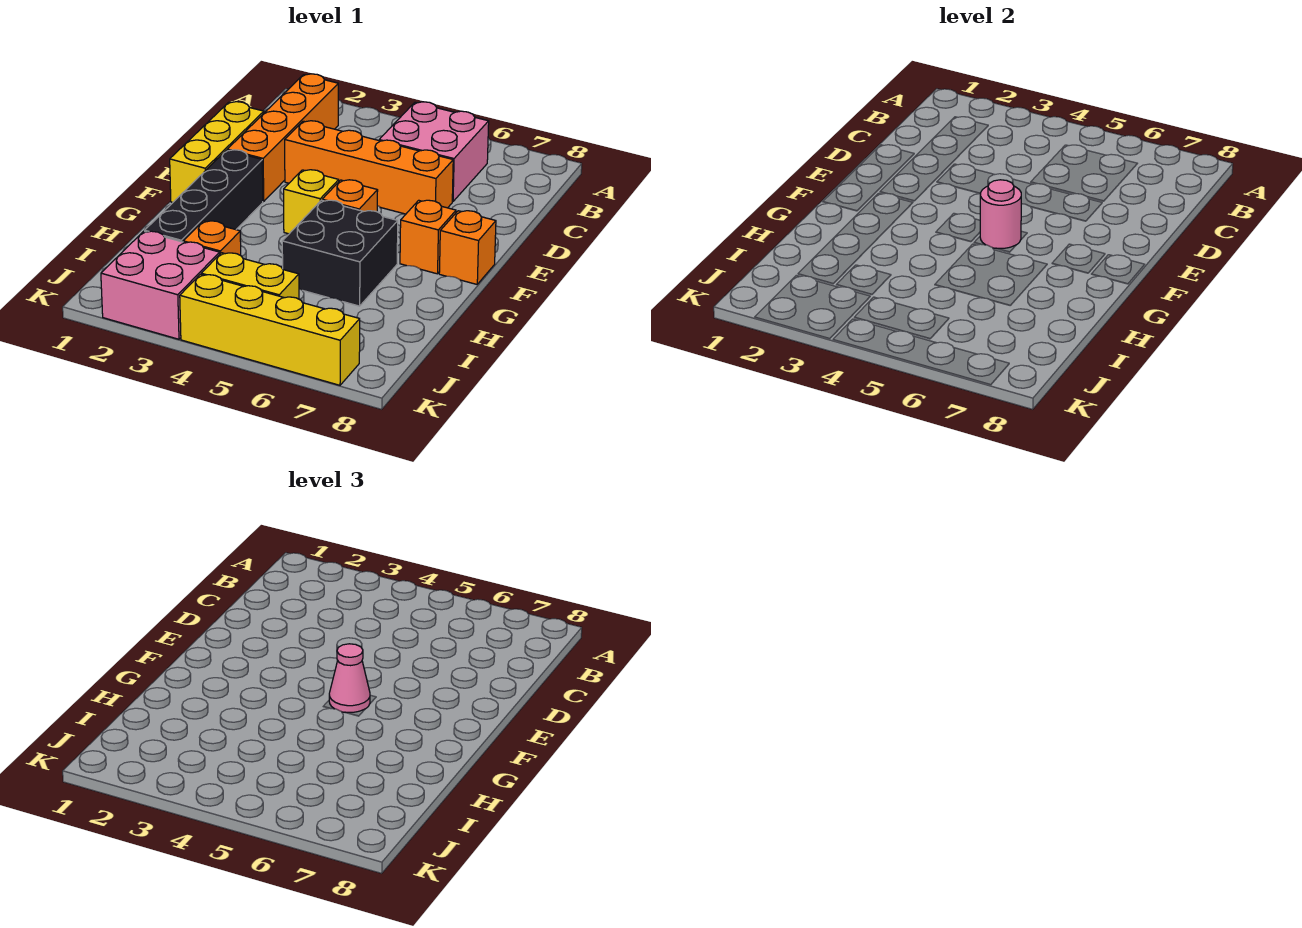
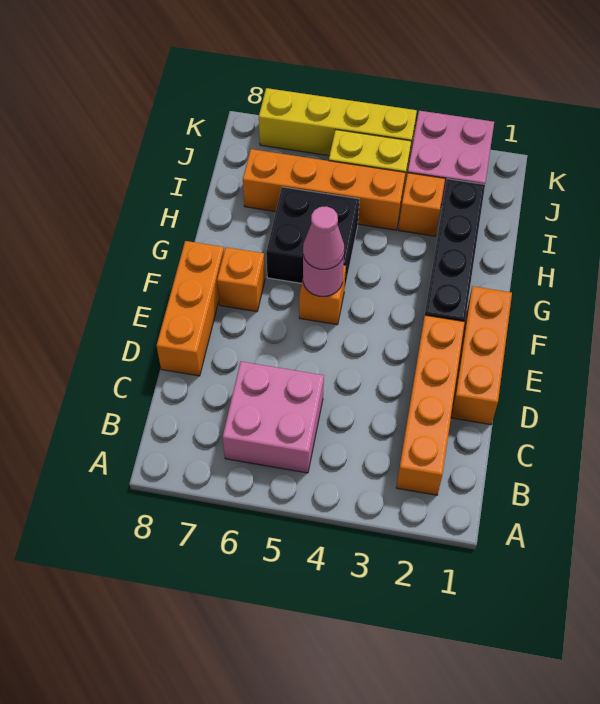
yellow brick D1:F1 level 1 -> orange brick D1:F1 level 1
orange brick D3:D6 level 1 -> orange brick I4:I7 level 1
yellow brick F4 level 1 -> none
orange brick F8 level 1 -> orange brick D8:F8 level 1

